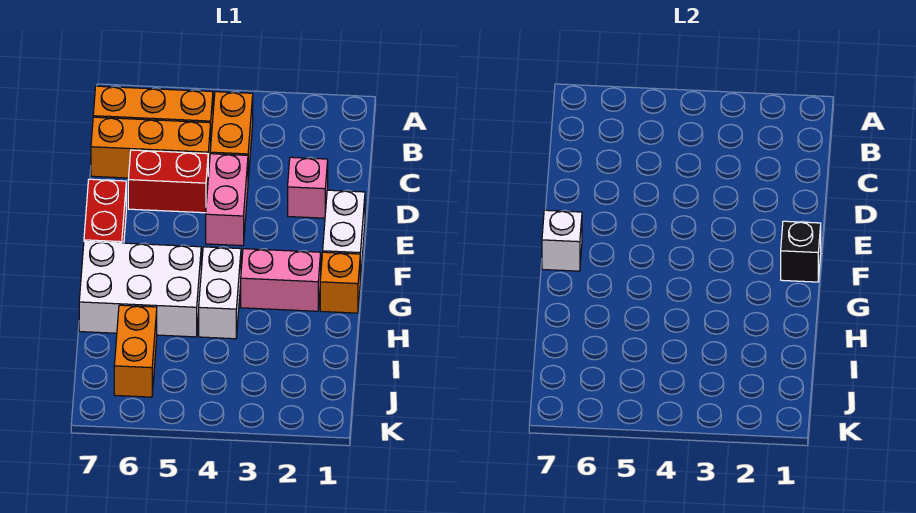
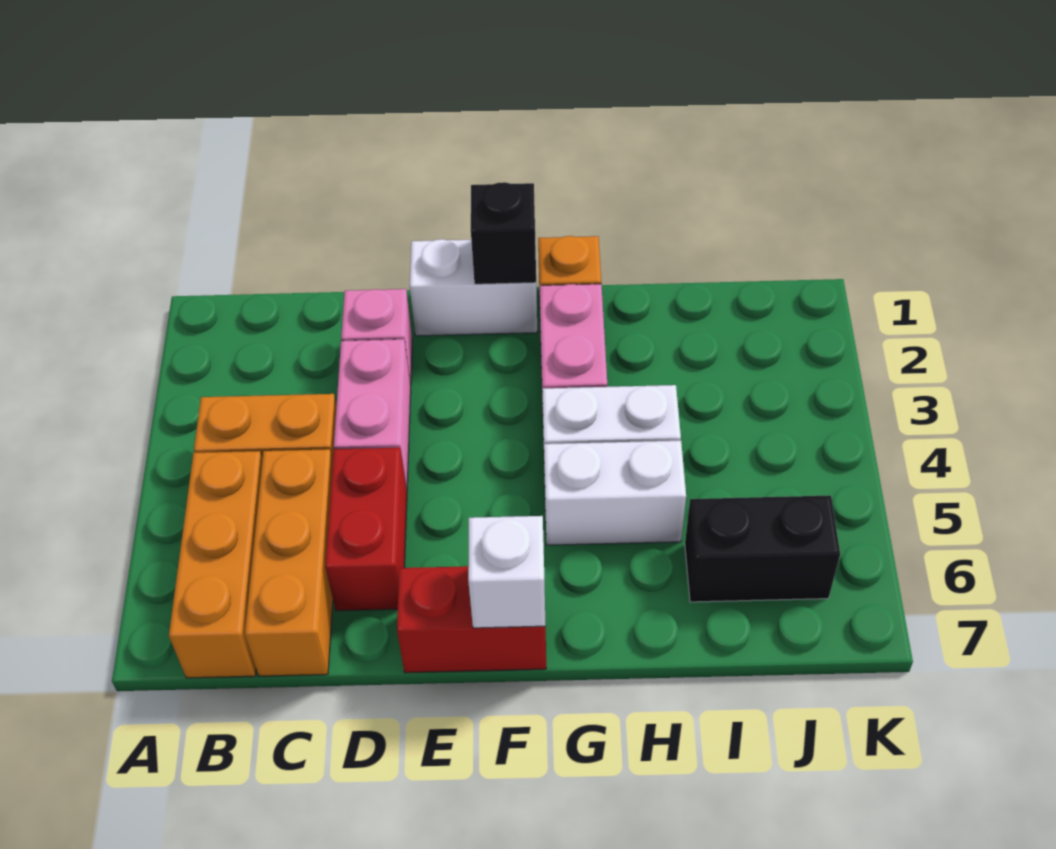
pink brick D4:E4 level 1 -> pink brick D3:D4 level 1
white brick G5:H7 level 1 -> white brick G5:H5 level 1
orange brick I6:J6 level 1 -> black brick I6:J6 level 1

